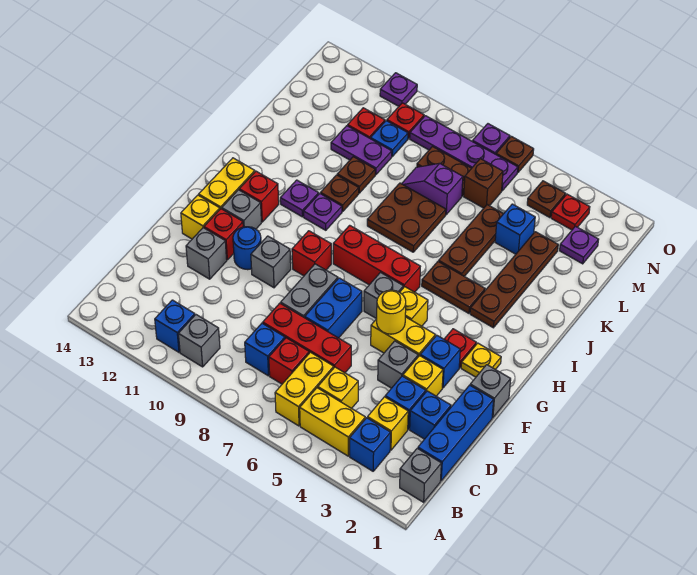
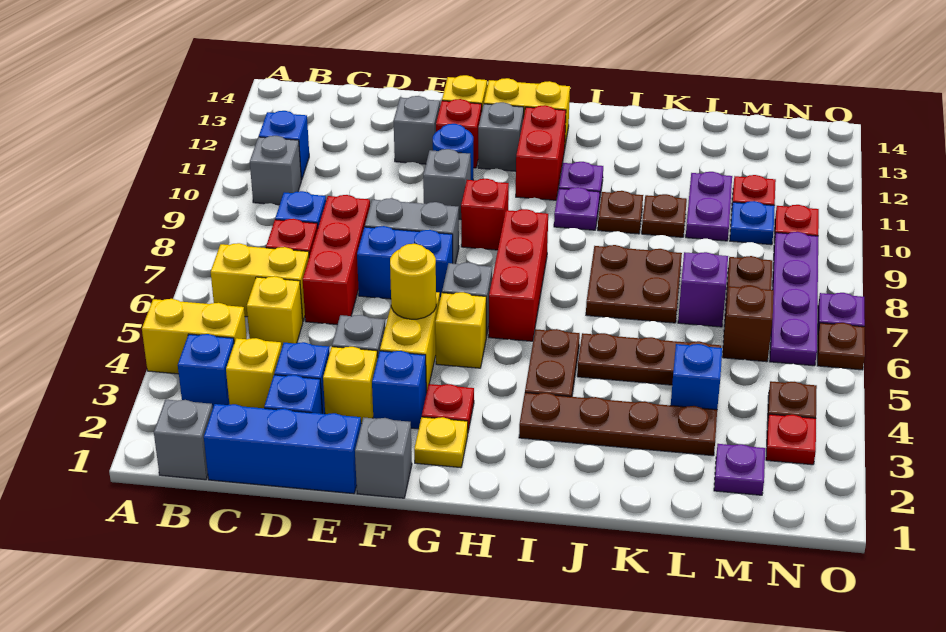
yellow brick B4:B5 level 1 -> yellow brick A4:B4 level 1
red brick H12 level 1 -> red brick H11:H12 level 1
purple plate O11 level 1 -> none

